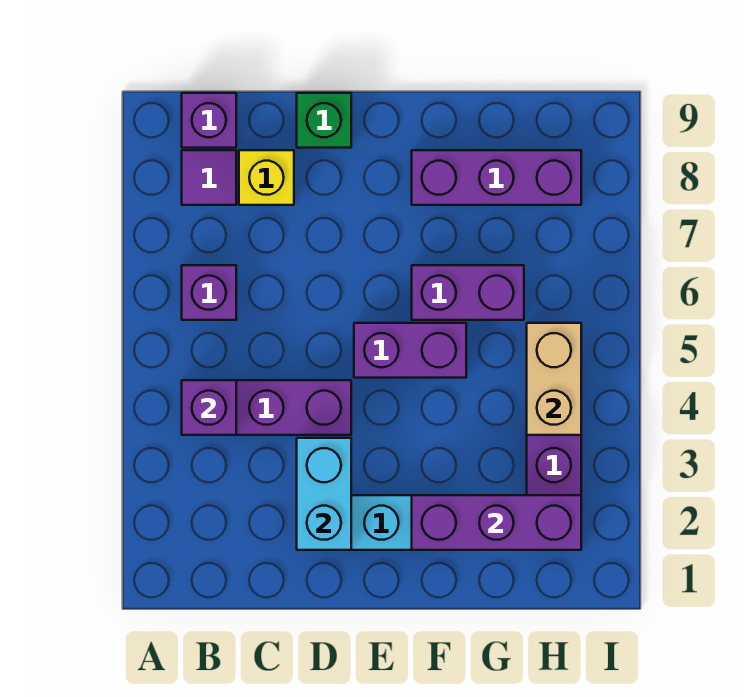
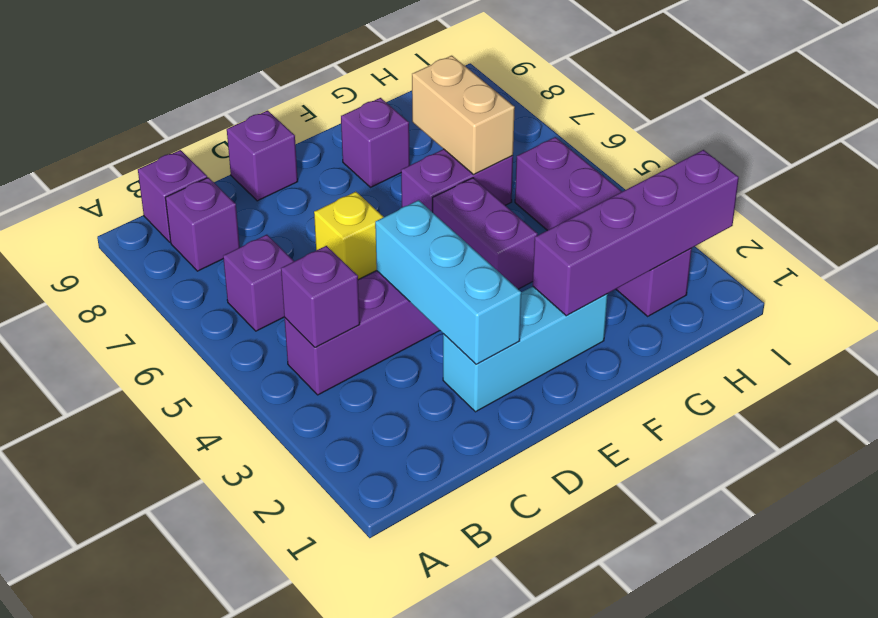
purple tile B8 level 1 -> purple brick B8 level 1
yellow brick C8 level 1 -> yellow brick D6 level 1
cyan brick D2:D3 level 2 -> cyan brick D2:D4 level 2
green brick D9 level 1 -> purple brick D9 level 1
purple brick E5:F5 level 1 -> purple brick F4:F5 level 1
purple brick F2:H2 level 2 -> purple brick F2:I2 level 2
purple brick F8:H8 level 1 -> purple brick F8 level 1
tan brick H4:H5 level 2 -> tan brick G6:G7 level 2

